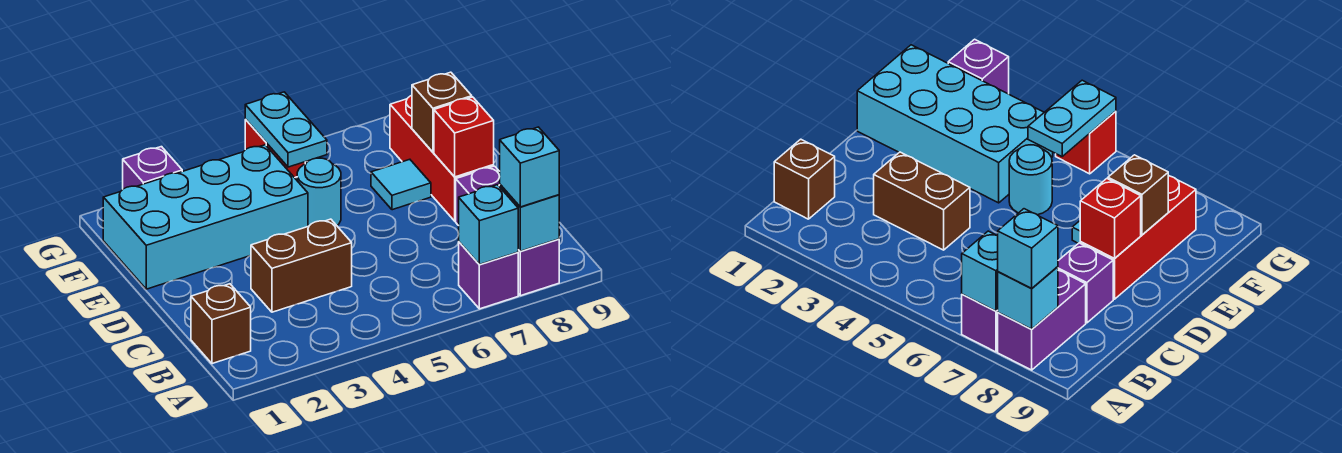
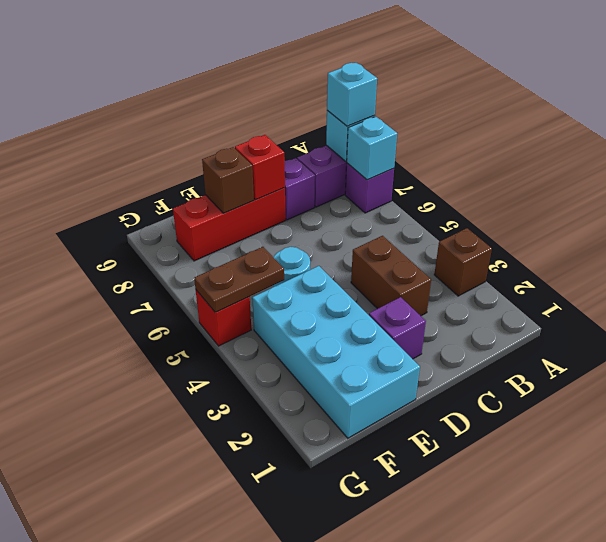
brown brick B1 level 1 -> brown brick A3 level 1
cyan tile E7 level 1 -> none
cyan plate F5:G5 level 2 -> brown plate F5:G5 level 2
purple brick G2 level 1 -> purple brick D2 level 1

